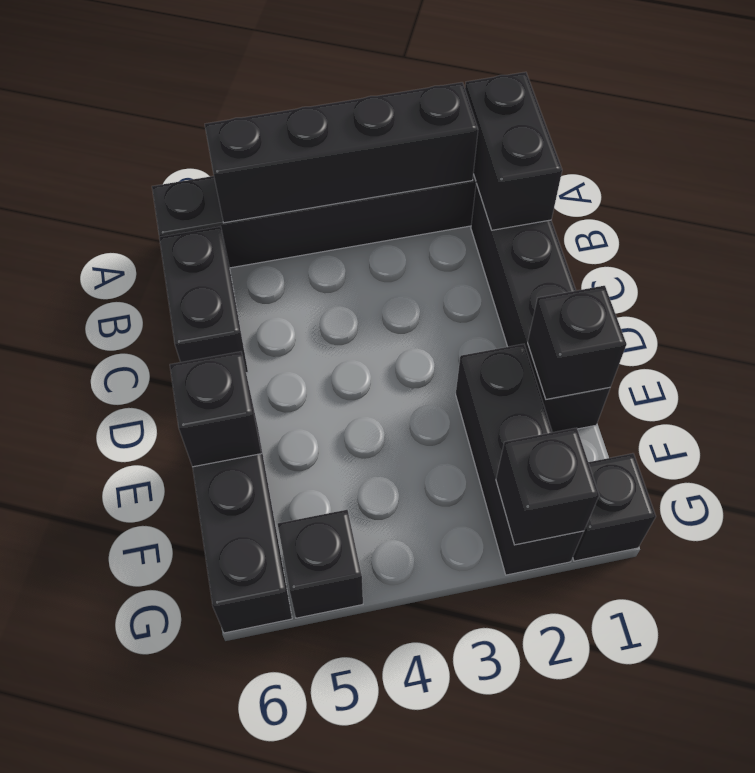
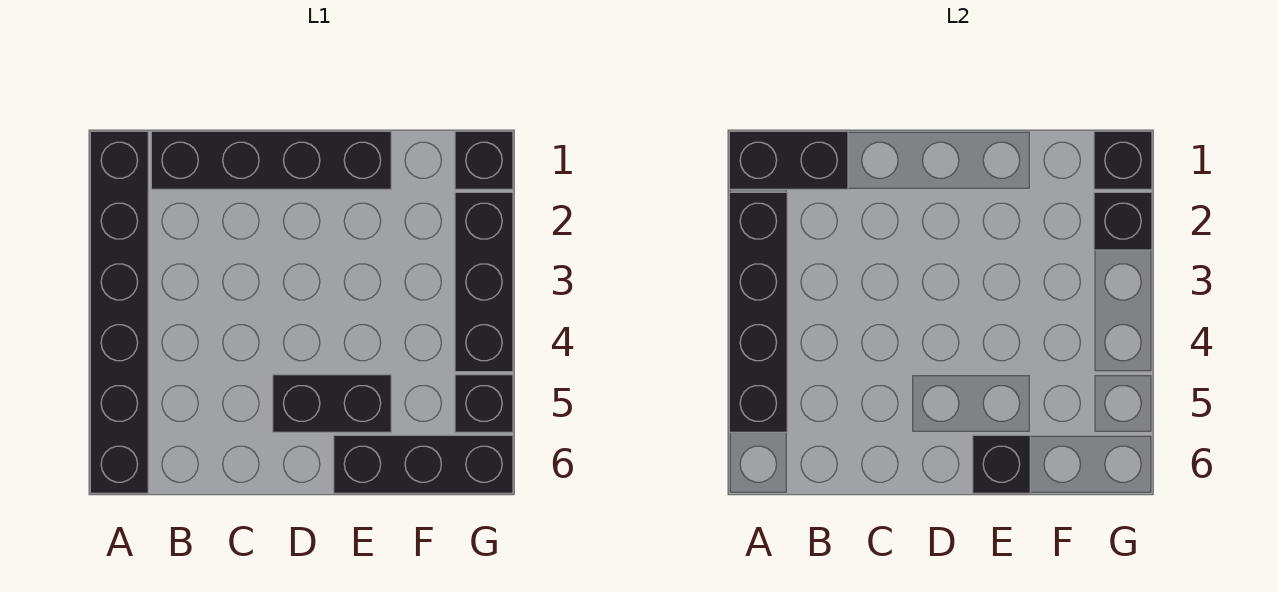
black brick B6:C6 level 1 -> black brick D5:E5 level 1
black brick E1 level 2 -> black brick G1 level 2
black brick E2:G2 level 1 -> black brick G2:G4 level 1

